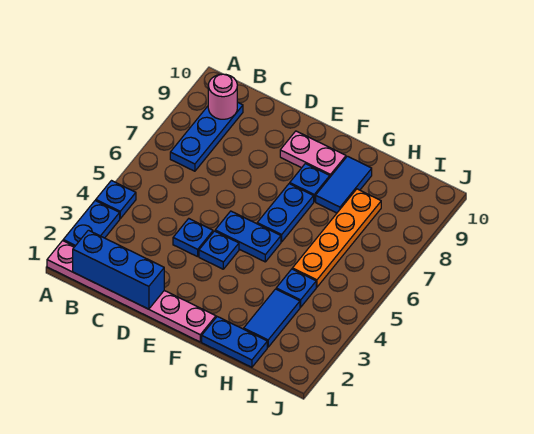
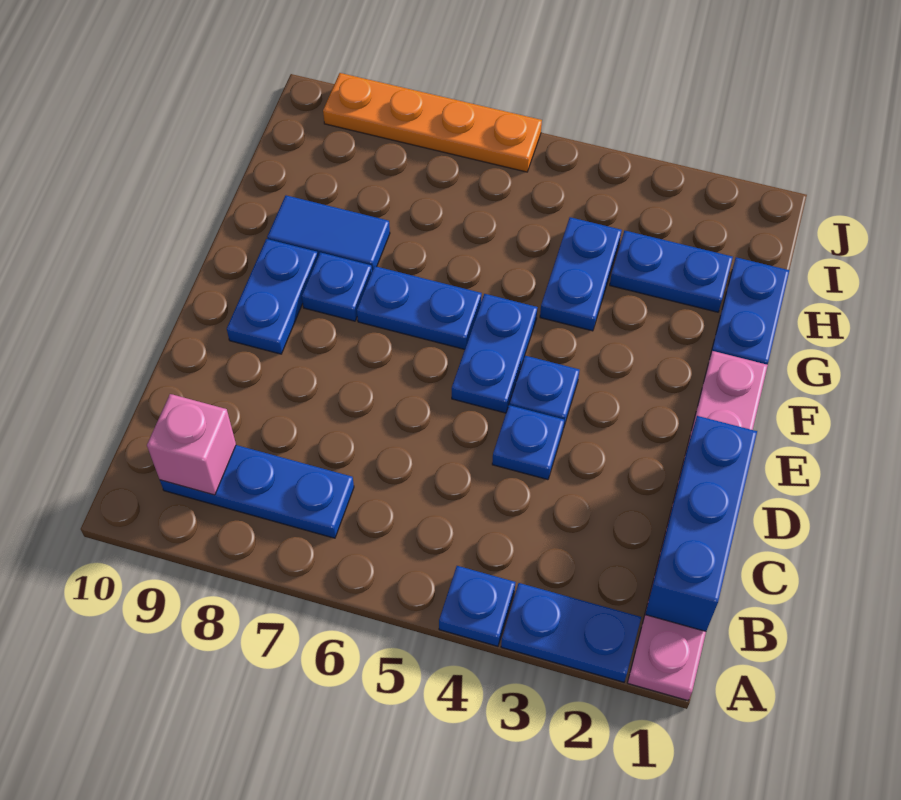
pink round brick B9 level 2 -> pink brick B9 level 2
pink plate E9:F9 level 1 -> blue plate E9:F9 level 1
blue tile H2:H3 level 1 -> blue plate H2:H3 level 1
blue plate H4 level 1 -> blue plate G4:H4 level 1
orange plate H5:H8 level 1 -> orange plate J6:J9 level 1

